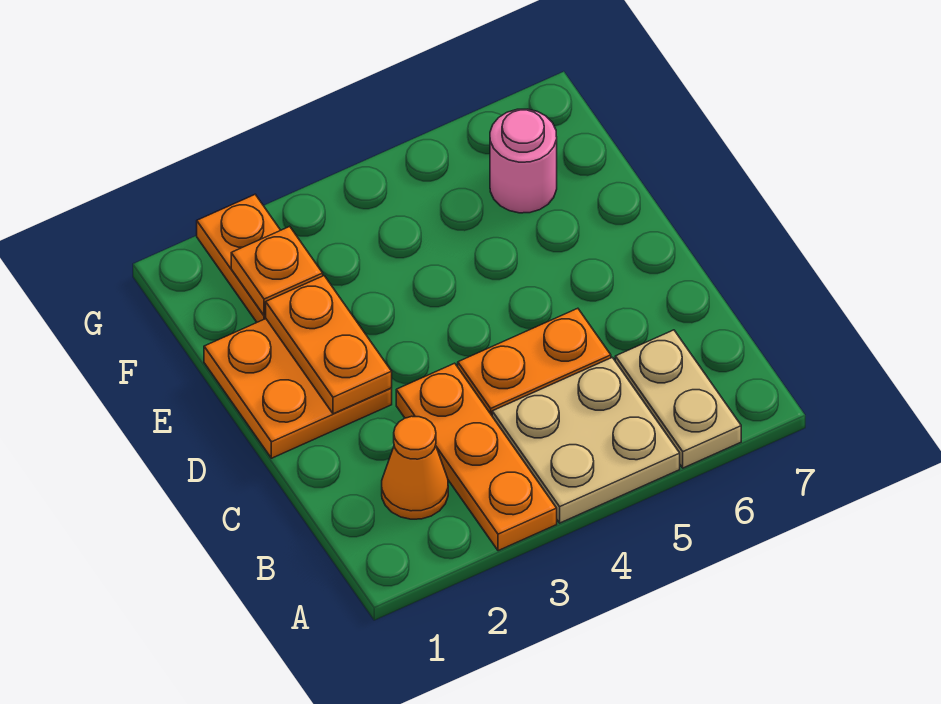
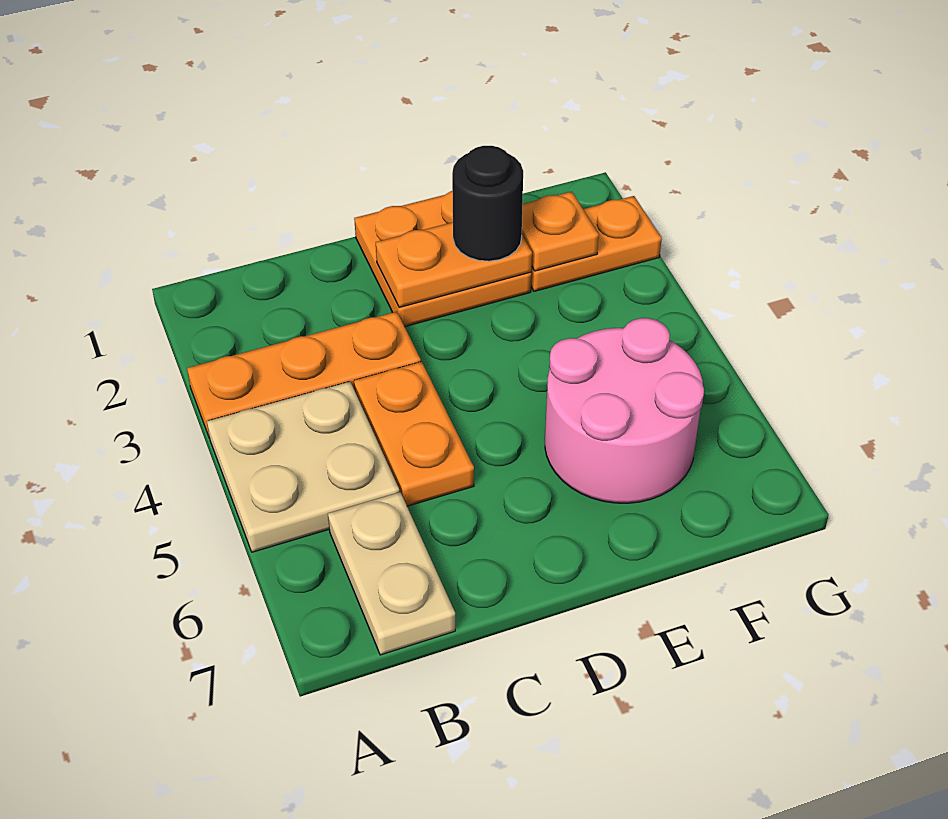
tan plate A6:B6 level 1 -> tan plate B6:B7 level 1
orange cone B2 level 1 -> none
none -> black round brick E2 level 3
pink round brick F6 level 1 -> pink round brick E5:F6 level 1

